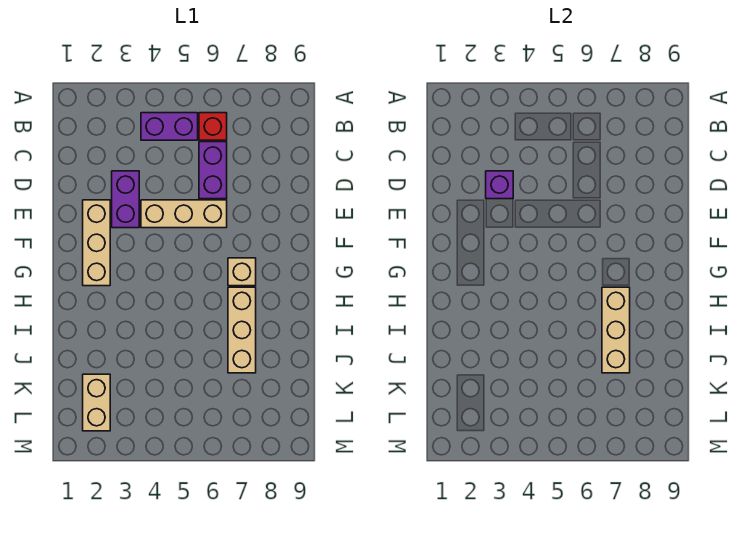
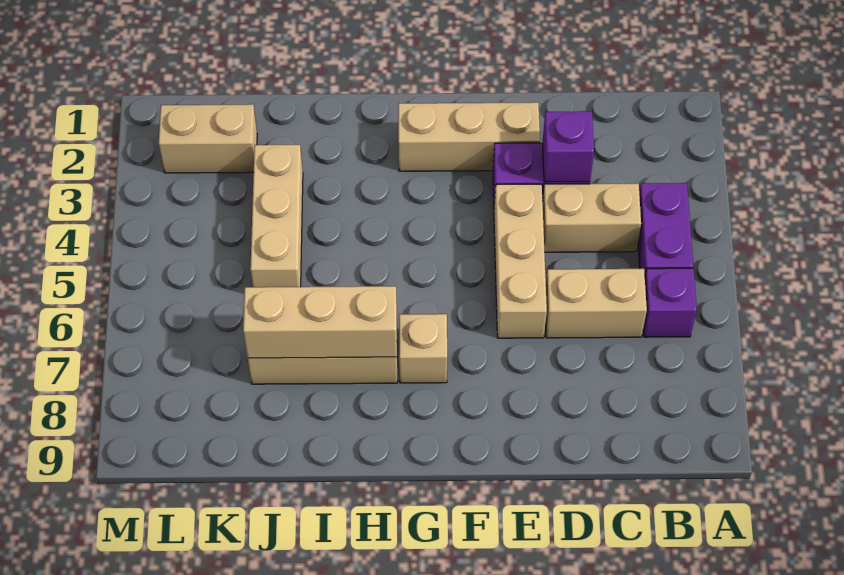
red brick B6 level 1 -> purple brick B6 level 1
none -> tan brick C4:D4 level 1
purple brick C6:D6 level 1 -> tan brick C6:D6 level 1
none -> tan brick J3:J5 level 1

